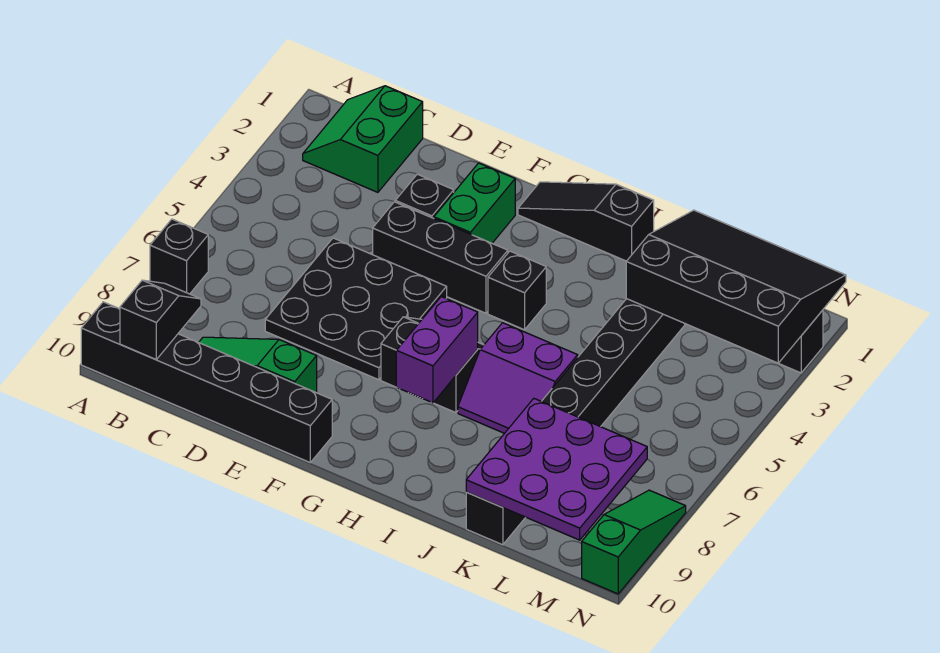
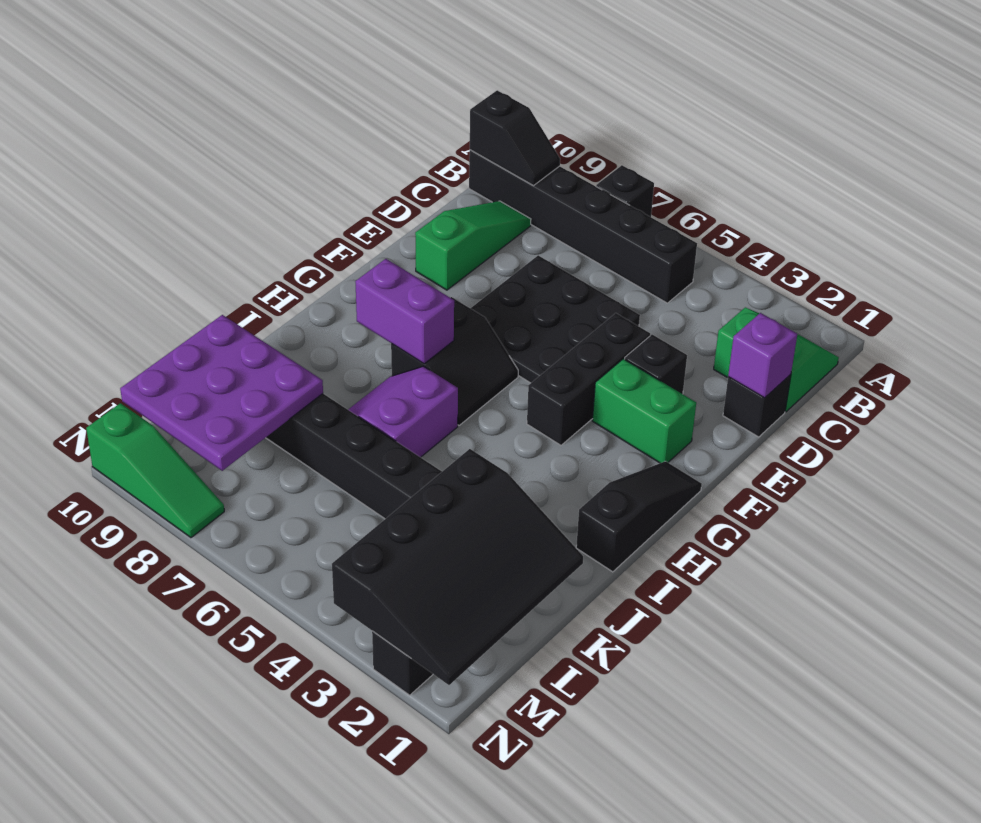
black brick A10:F10 level 1 -> black brick B5:B10 level 1
none -> purple brick D1 level 2
black brick H4 level 1 -> black brick D1 level 1

